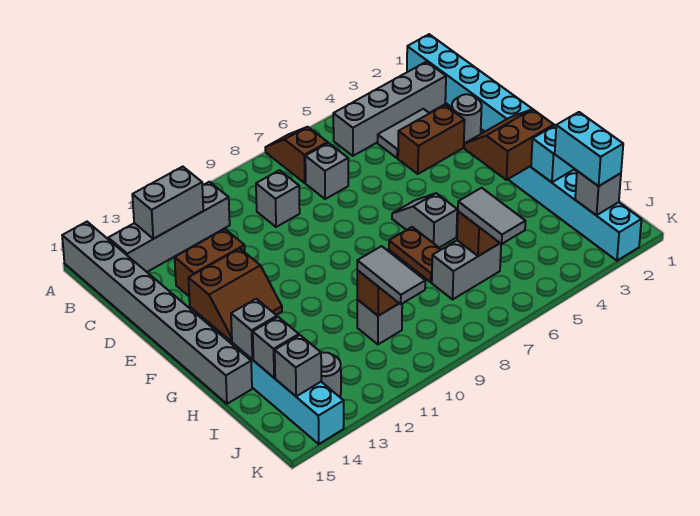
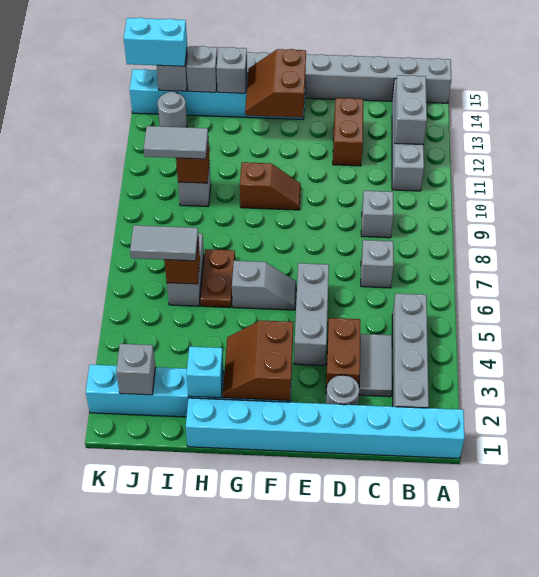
brown slope A7:B7 level 1 top B -> brown slope F10:G10 level 1 top G
none -> grey brick E4:E6 level 1
brown slope F2:G3 level 2 top G -> brown slope F2:G3 level 2 top F
brown plate G7:H7 level 1 -> brown plate H6:H7 level 1
cyan brick I2:J2 level 3 -> cyan brick J14:K14 level 3

